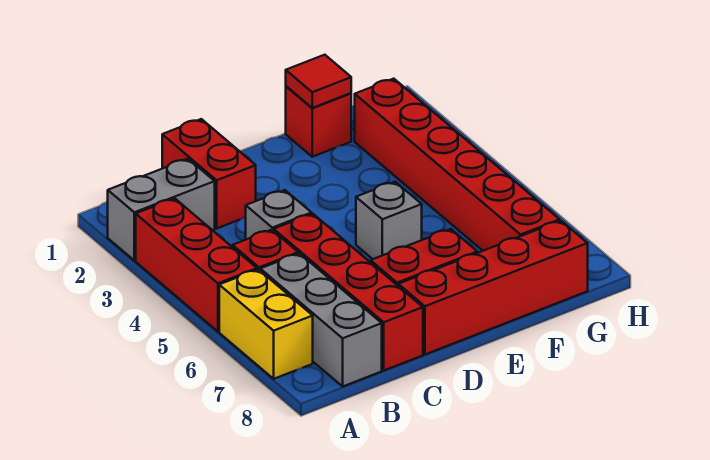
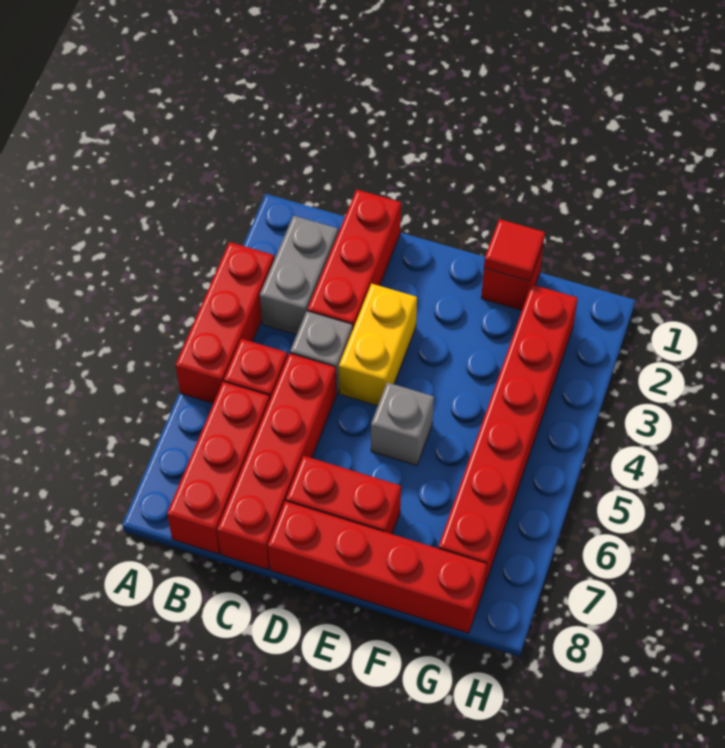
grey brick A2:B2 level 1 -> grey brick B2:B3 level 1
yellow brick A6:A7 level 1 -> yellow brick D3:D4 level 1
grey brick B6:B8 level 1 -> red brick B6:B8 level 1
red brick C1:C2 level 1 -> red brick C1:C3 level 1

